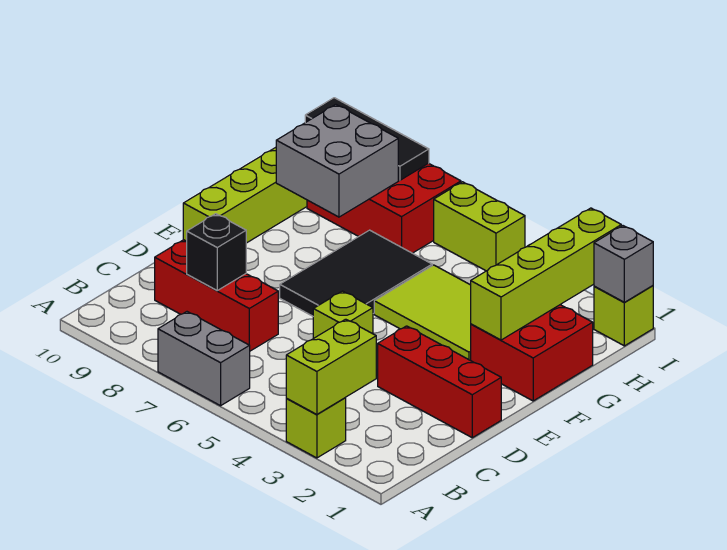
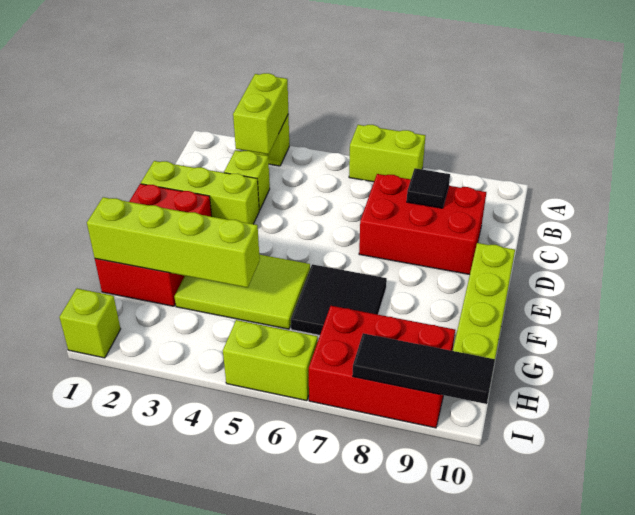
grey brick A6:A7 level 1 -> lime brick A6:A7 level 1
red brick C7:C9 level 1 -> red brick C7:D9 level 1
black brick C8 level 2 -> black tile C8 level 2
red brick D1:D3 level 1 -> lime brick D1:D3 level 1
lime brick D5 level 1 -> lime brick C3 level 1
black tile E6:G7 level 1 -> black tile F6:G7 level 1
red brick F1:G2 level 1 -> red brick E1:G2 level 1
lime brick F2:I2 level 2 -> lime brick G1:G4 level 2
grey brick G8:H9 level 2 -> none
grey brick I1 level 2 -> none

